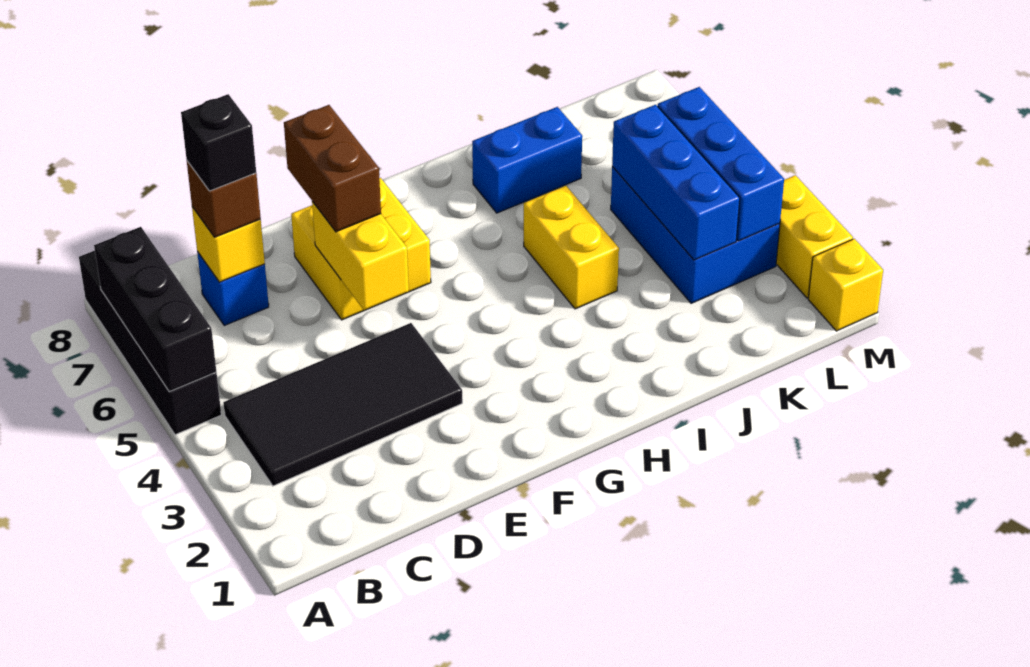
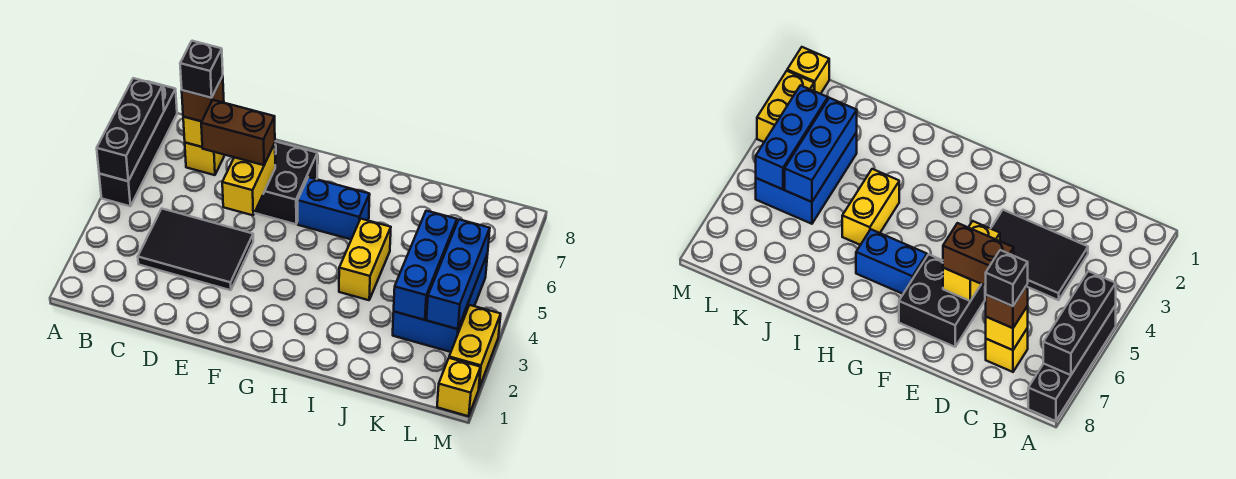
black tile B3:E4 level 1 -> black tile C3:E4 level 1
blue brick C7 level 1 -> yellow brick C7 level 1
yellow brick E6:F7 level 1 -> black brick E6:F7 level 1
brown brick E6:E7 level 3 -> brown brick D6:E6 level 3
blue brick I7:J7 level 1 -> blue brick G6:H6 level 1

